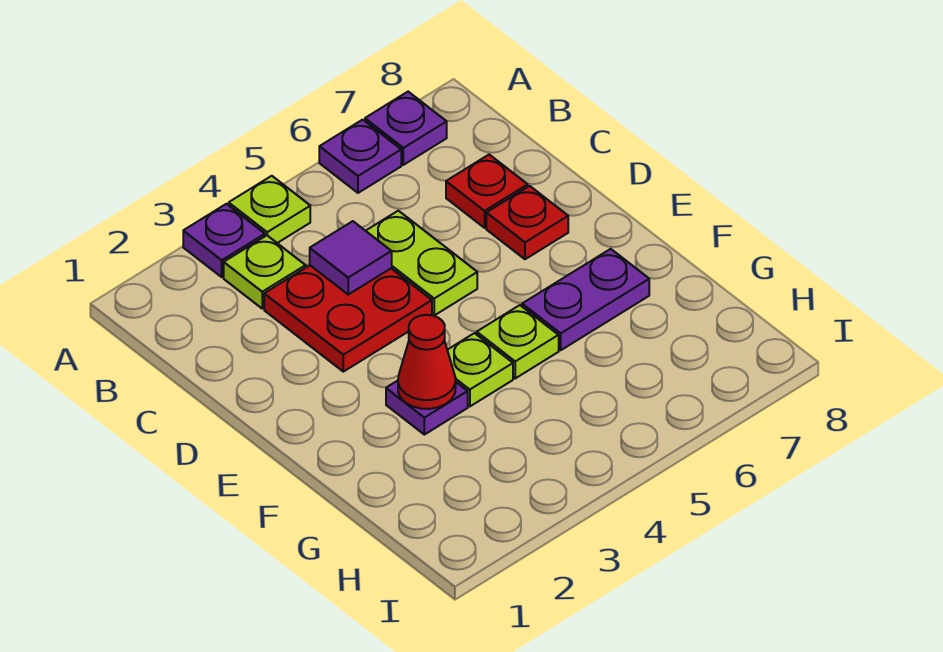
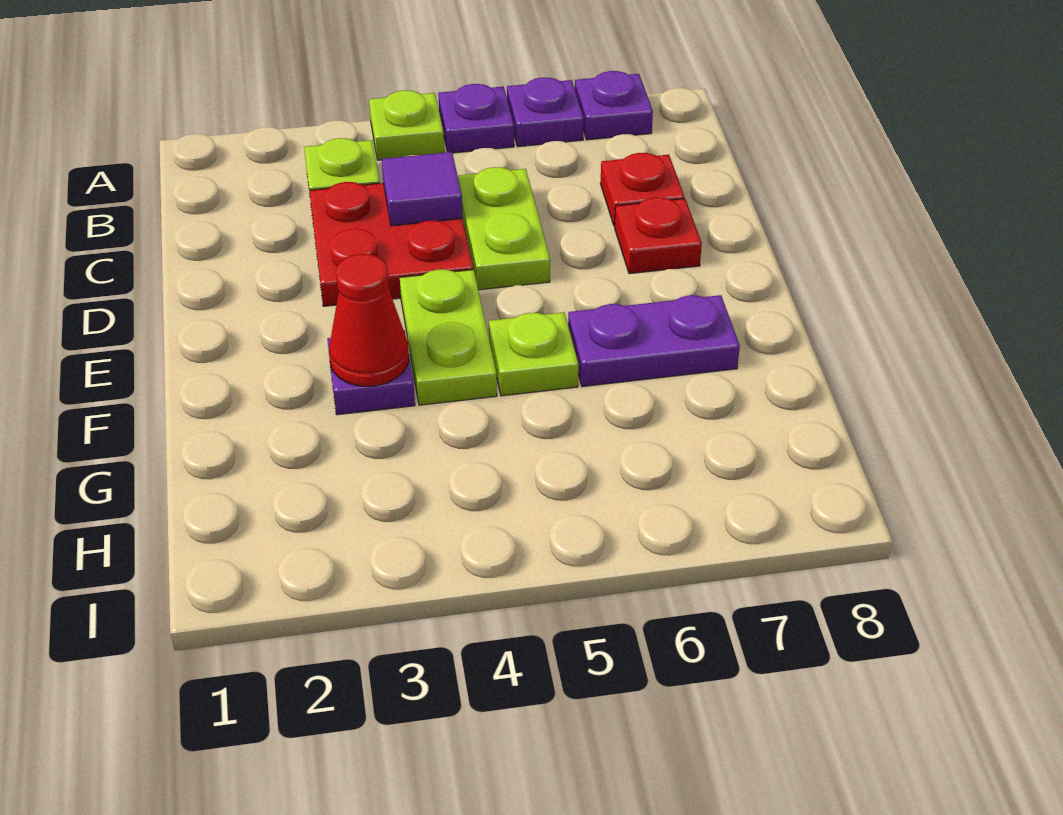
purple plate A3 level 1 -> purple plate A5 level 1
lime plate F4 level 1 -> lime plate E4:F4 level 1

